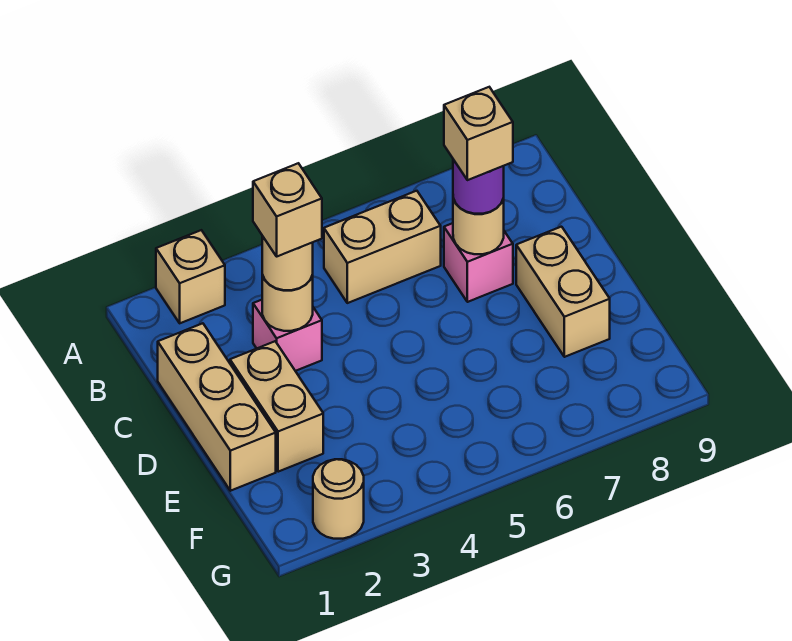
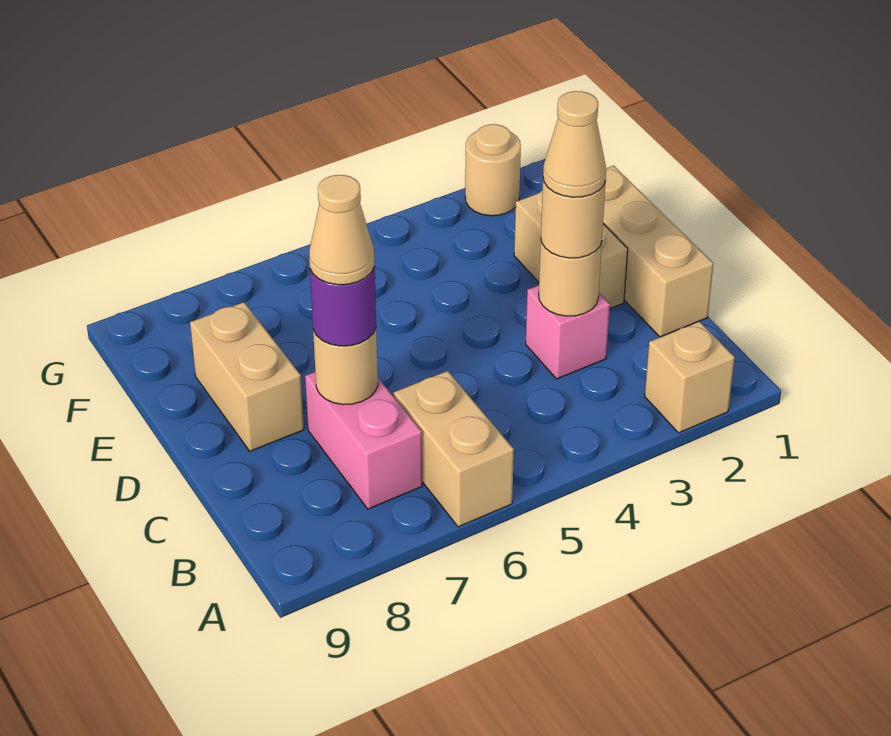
tan brick B5:B6 level 1 -> tan brick A6:B6 level 1
tan brick C3 level 4 -> tan cone C3 level 4
pink brick C7 level 1 -> pink brick B7:C7 level 1
tan brick C7 level 4 -> tan cone C7 level 4

